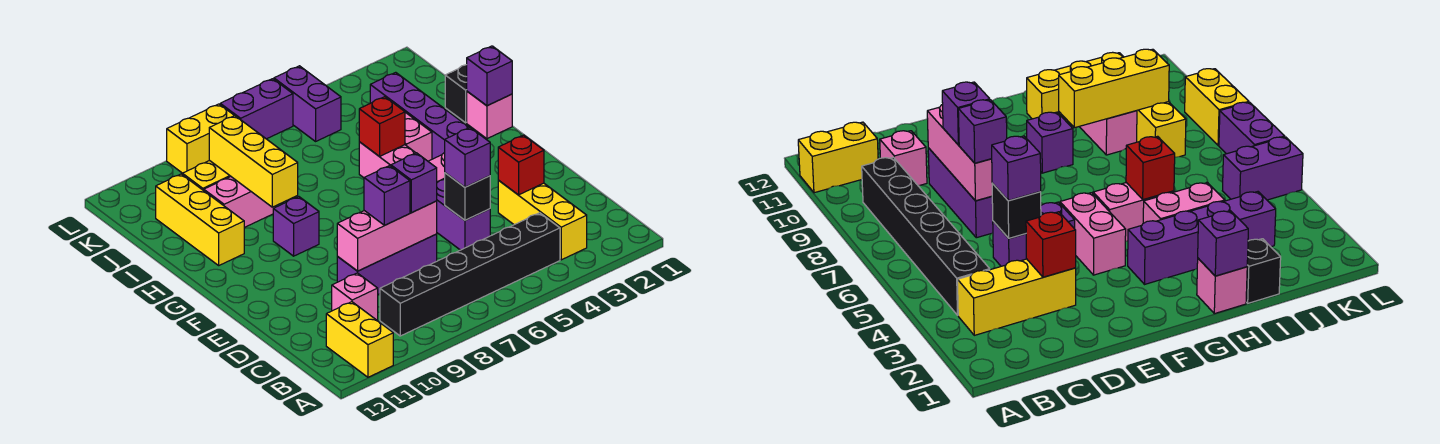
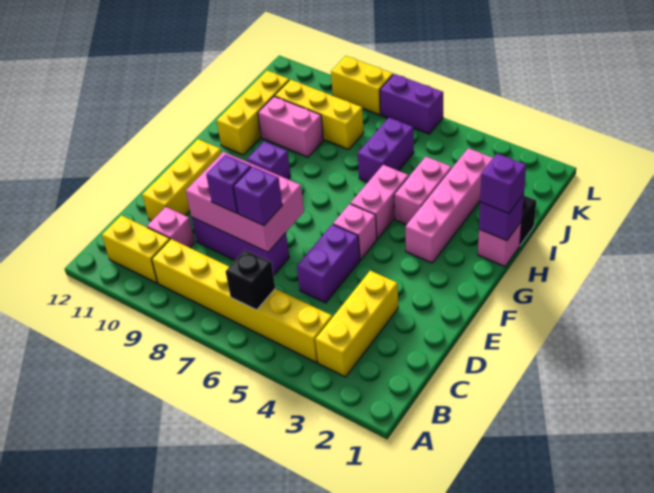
yellow brick A11:B11 level 1 -> yellow brick B10:B11 level 1
black brick B4:B9 level 1 -> yellow brick B4:B9 level 1
red brick D3 level 2 -> none
black brick D5 level 2 -> black brick B6 level 2
purple brick D5 level 3 -> purple brick H1 level 3
pink brick D7:D9 level 2 -> pink brick D7:E9 level 2
pink brick F4:F5 level 1 -> pink brick F5 level 1
purple brick G3:J3 level 1 -> pink brick G3:J3 level 1
red brick H5 level 2 -> none
yellow brick H9:J9 level 2 -> yellow brick D11:F11 level 1
purple brick K5:L5 level 1 -> purple brick I6:J6 level 1

